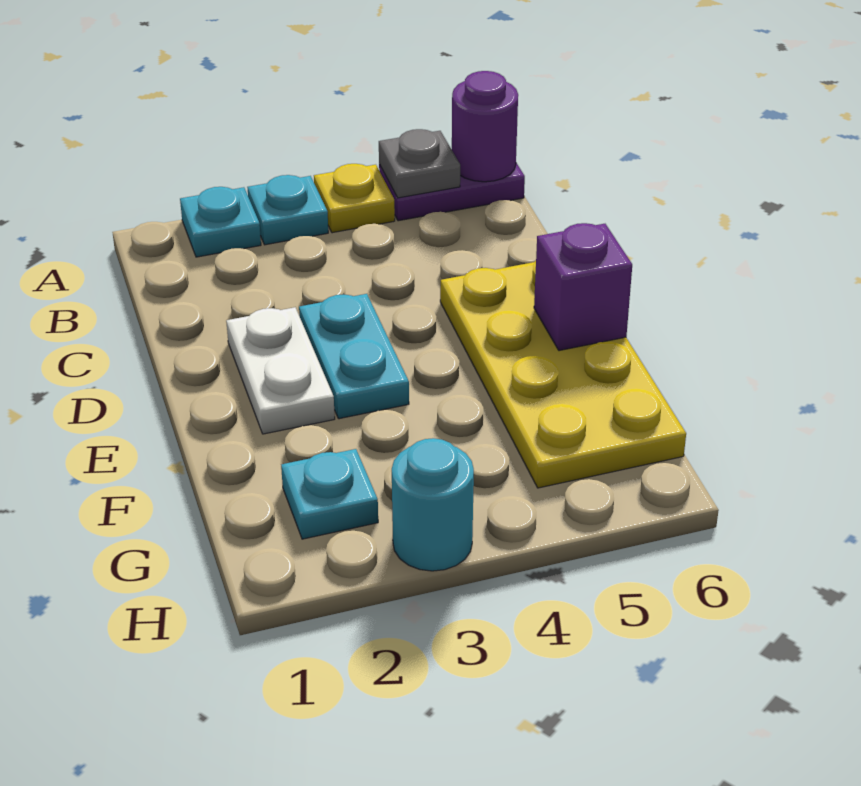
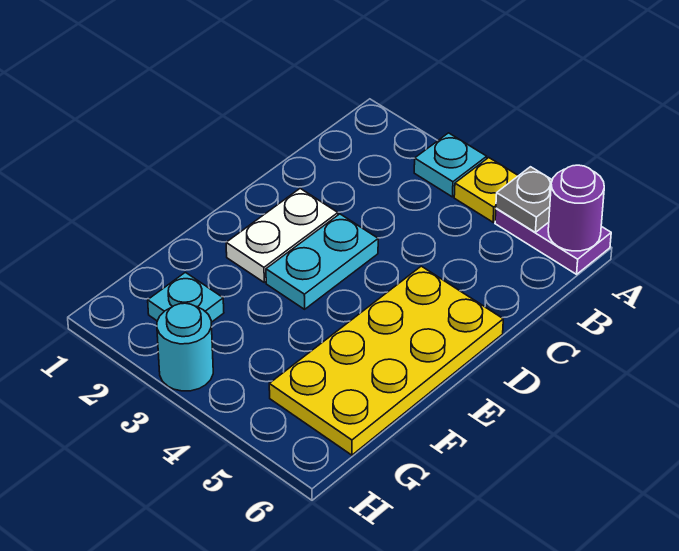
cyan plate A2 level 1 -> none
purple brick E6 level 2 -> none

